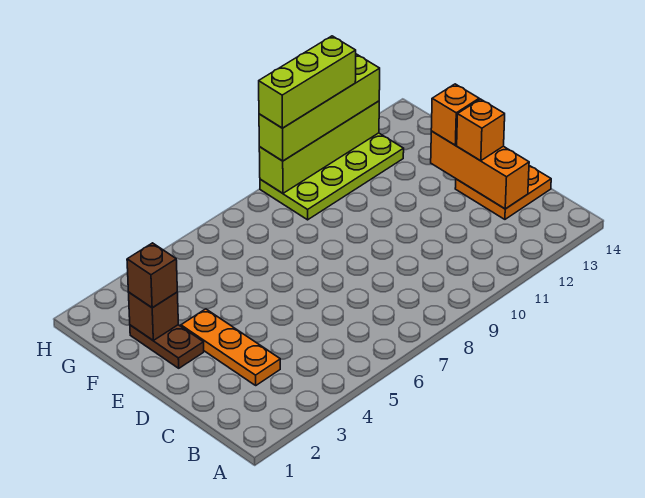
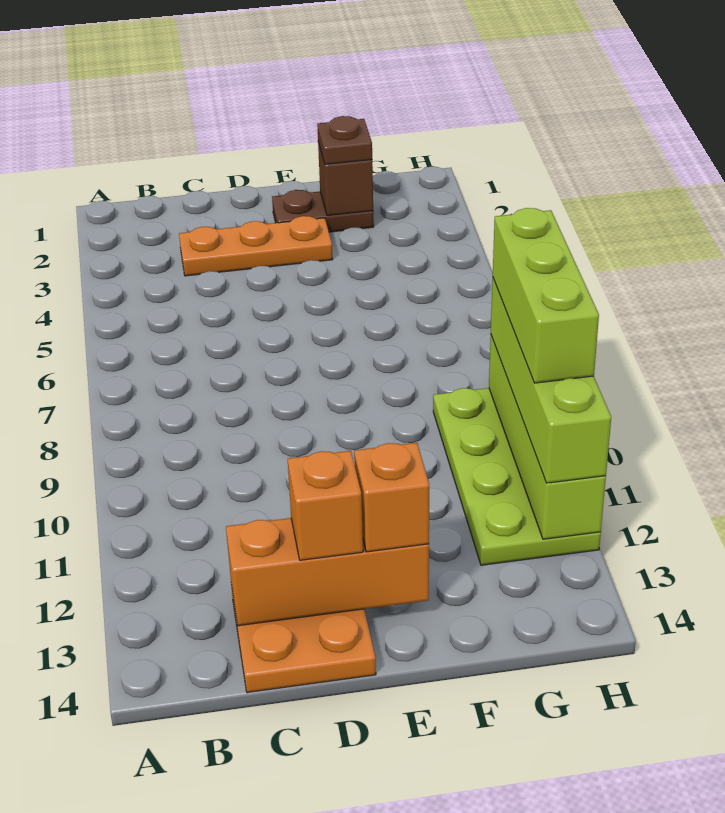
brown brick F2 level 3 -> brown plate F2 level 3

